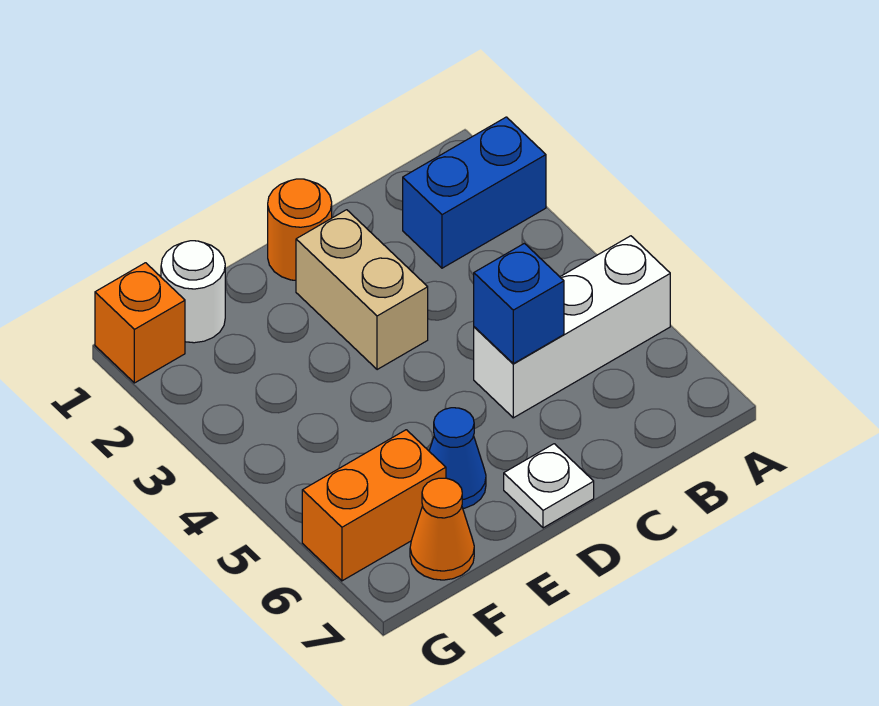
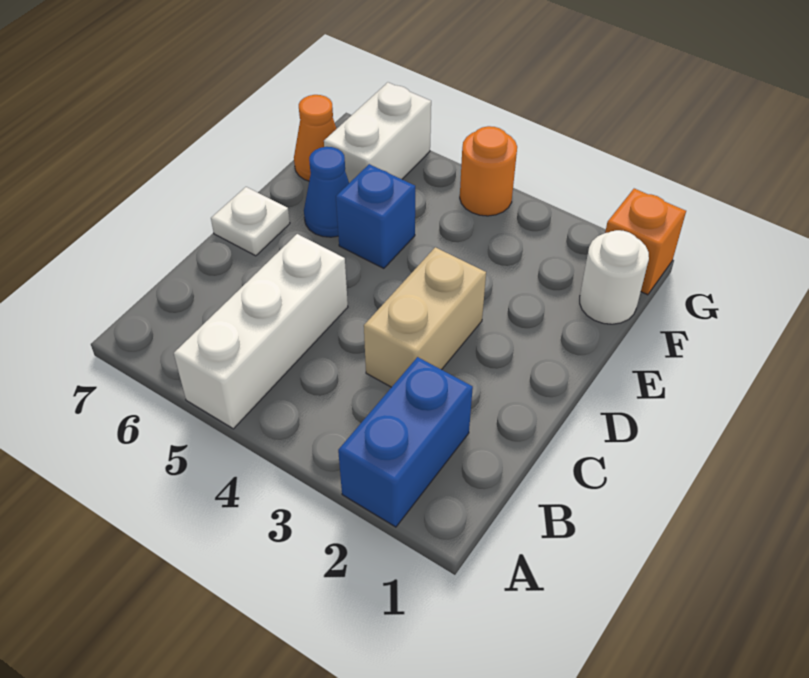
blue brick C5 level 2 -> blue brick E5 level 1
orange round brick D1 level 1 -> orange round brick G4 level 1
tan brick D2:D3 level 1 -> tan brick C3:D3 level 1
orange brick F6:G6 level 1 -> white brick F6:G6 level 1

